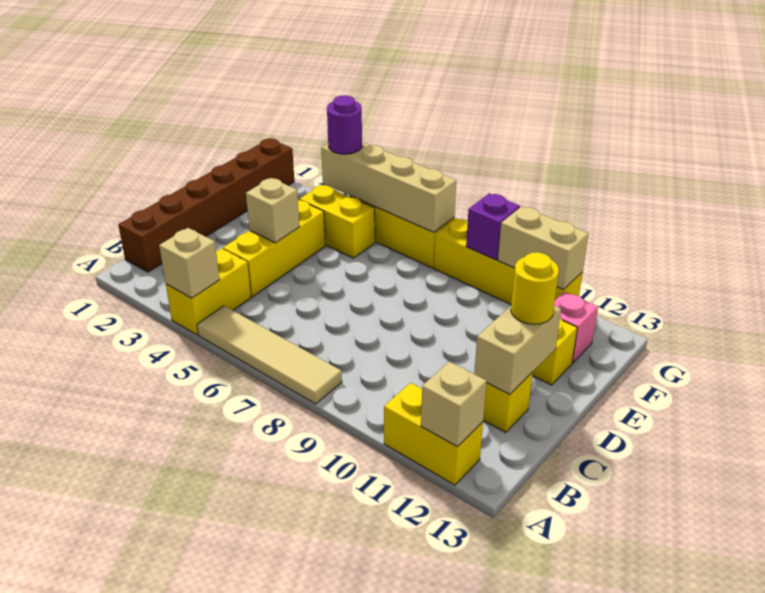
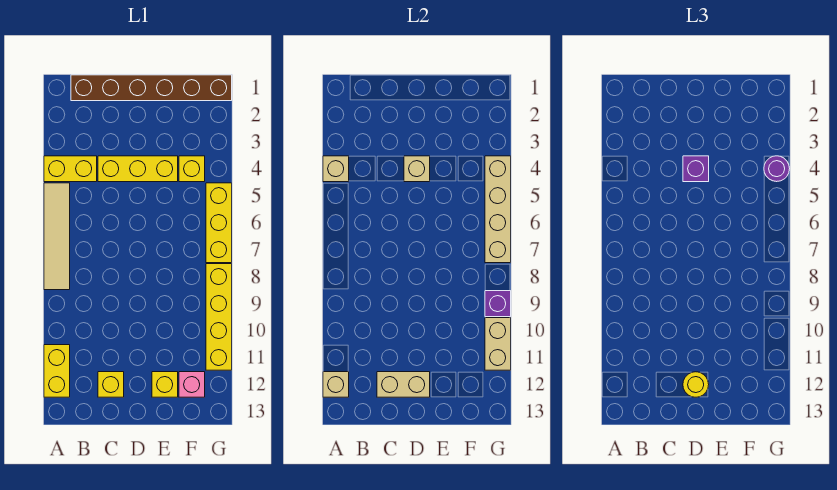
none -> purple brick D4 level 3
yellow brick F4:F5 level 1 -> yellow brick F4 level 1

